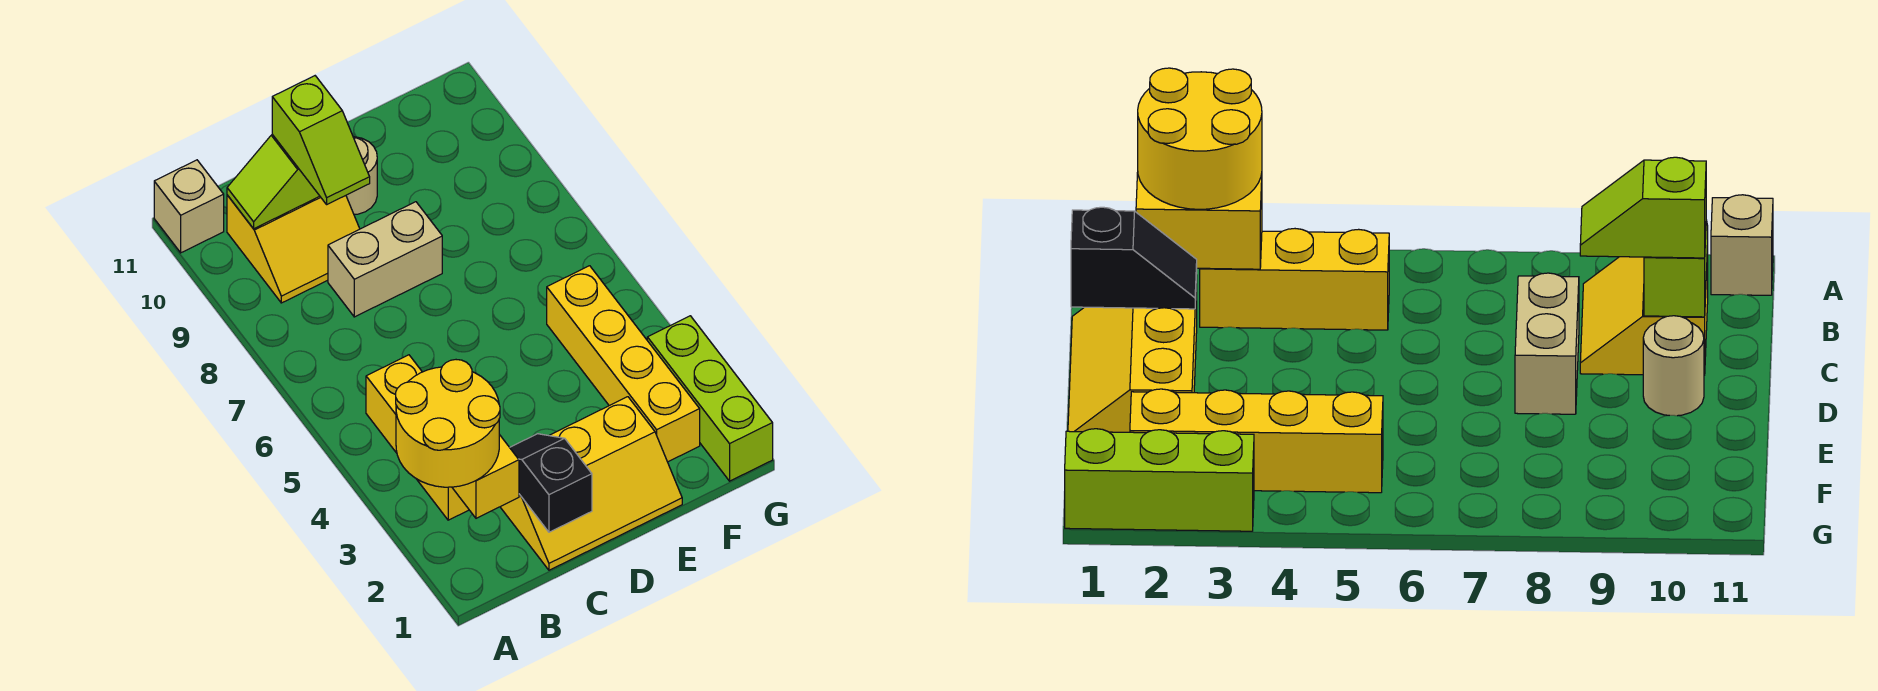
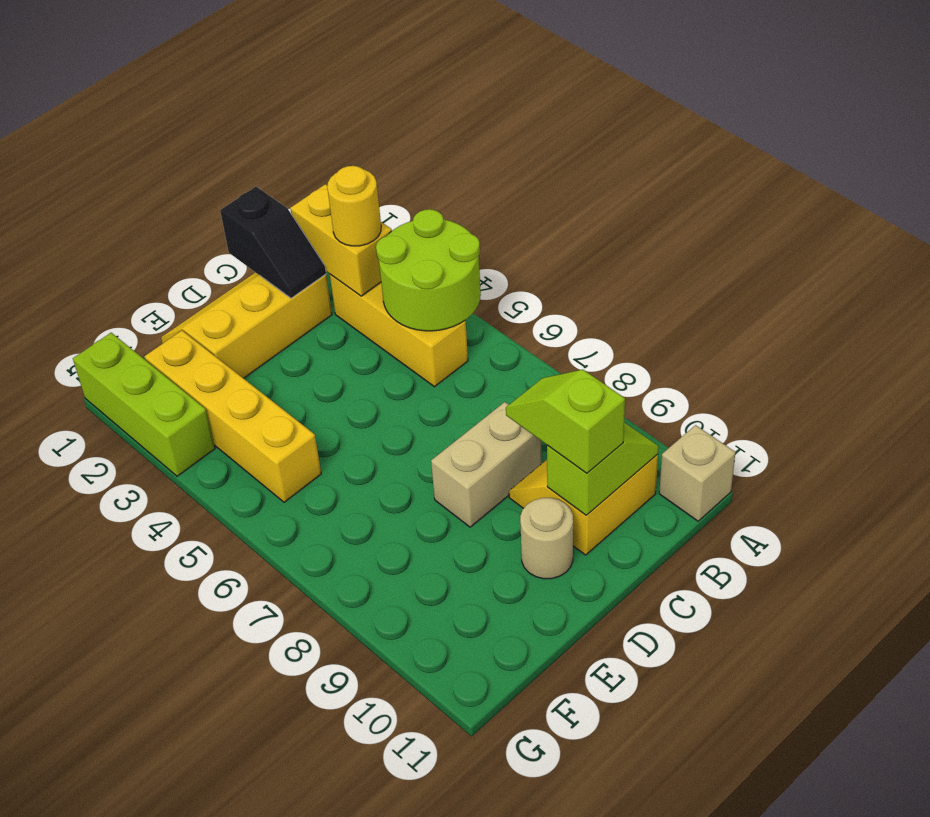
yellow round brick A2:B3 level 3 -> yellow round brick B3 level 3
none -> lime round brick A4:B5 level 2

